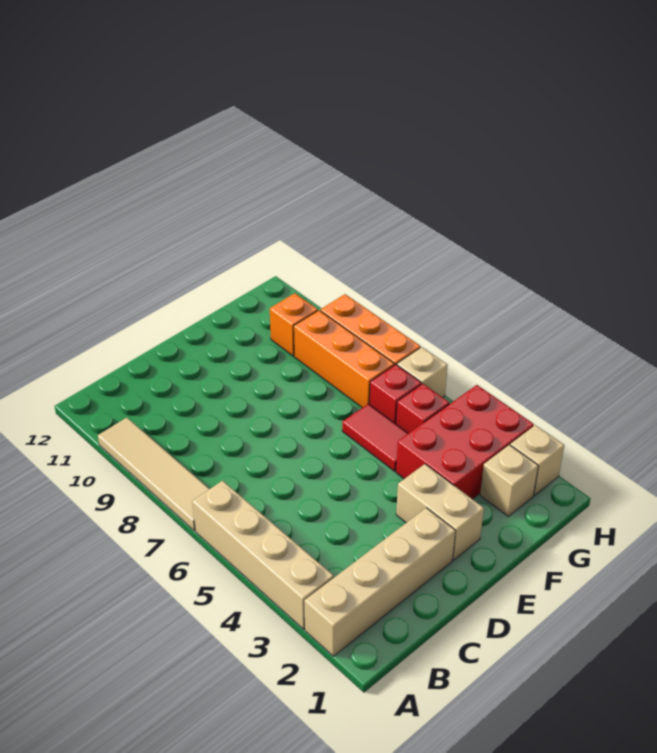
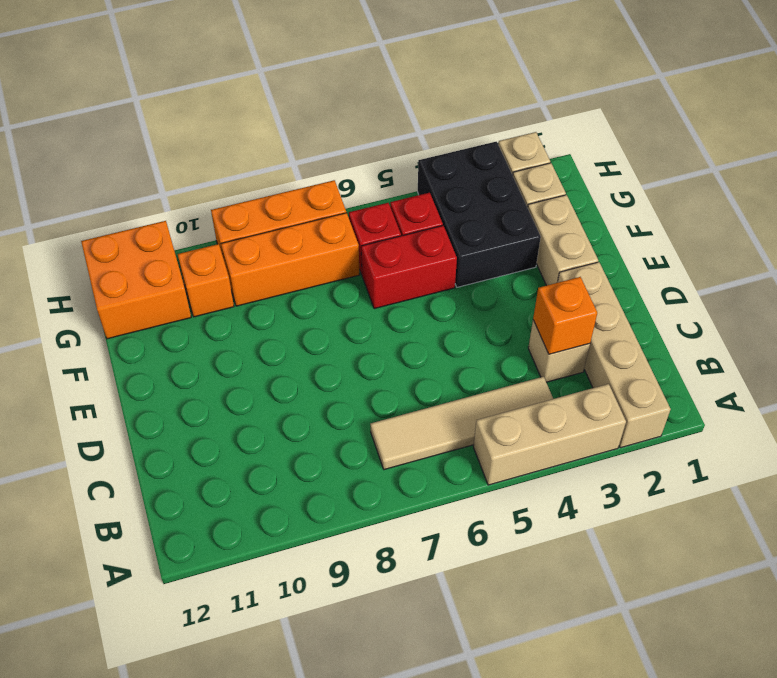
tan brick A3:A6 level 1 -> tan brick A3:A5 level 1
tan tile A7:A10 level 1 -> tan tile B4:B7 level 1
none -> orange brick C3 level 2
tan brick E2:E3 level 1 -> tan brick E2:F2 level 1
red brick F3:H4 level 1 -> black brick F3:H4 level 1
red tile F5:F6 level 1 -> red brick F5:F6 level 1
none -> orange brick G11:H12 level 1
tan brick H6 level 1 -> tan brick C3 level 1

